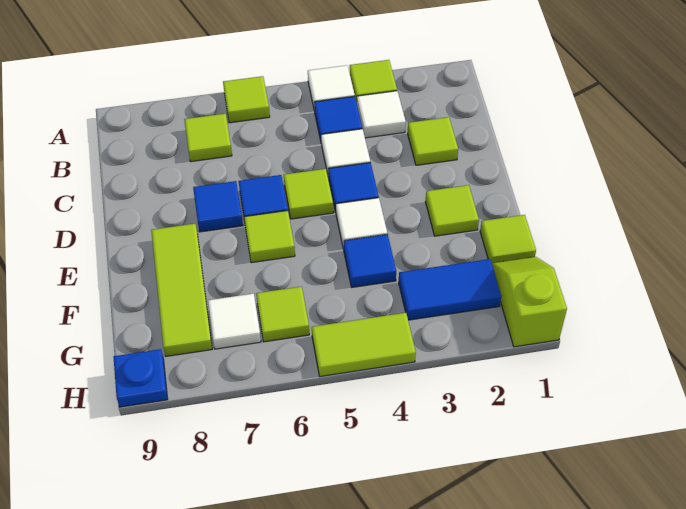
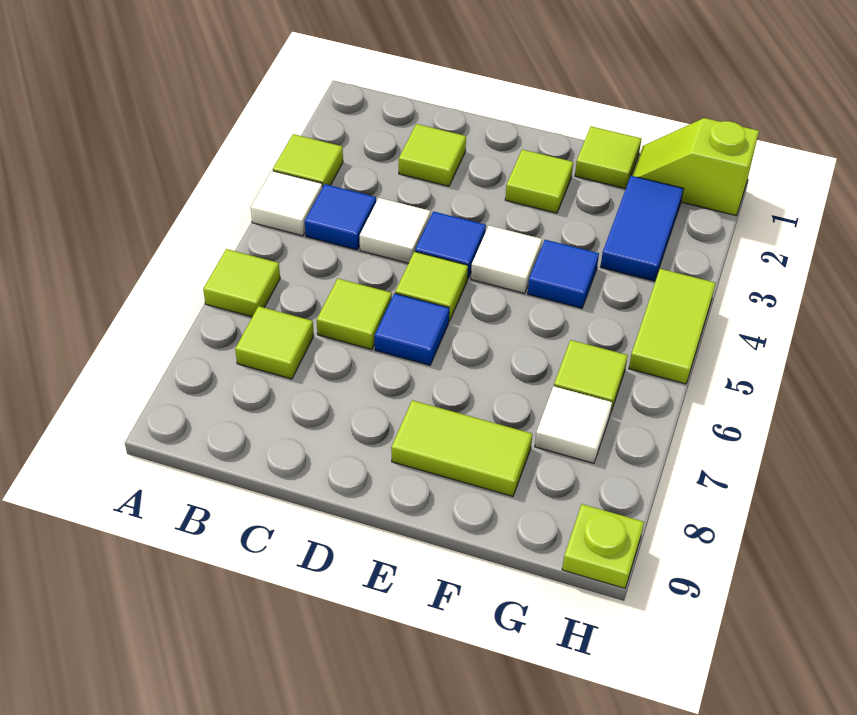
white tile B3 level 1 -> none
blue tile D7 level 1 -> none
lime tile E6 level 1 -> lime tile C6 level 1
lime tile E8:G8 level 1 -> lime tile E8:F8 level 1
blue plate H9 level 1 -> lime plate H9 level 1

